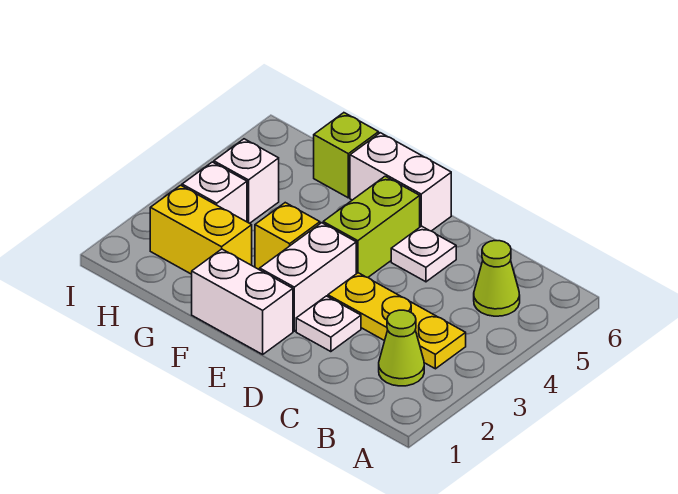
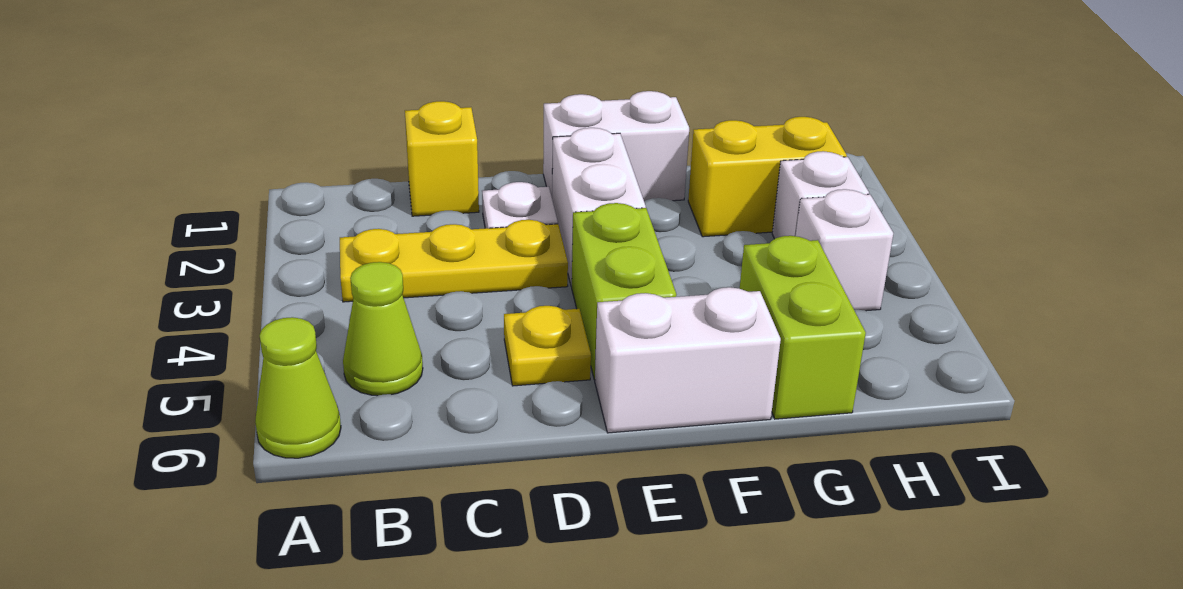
lime cone B2 level 1 -> lime cone A6 level 1
white plate D5 level 1 -> yellow plate D5 level 1
yellow brick F3 level 1 -> yellow brick C1 level 1
lime brick G6 level 1 -> lime brick G5:G6 level 1

